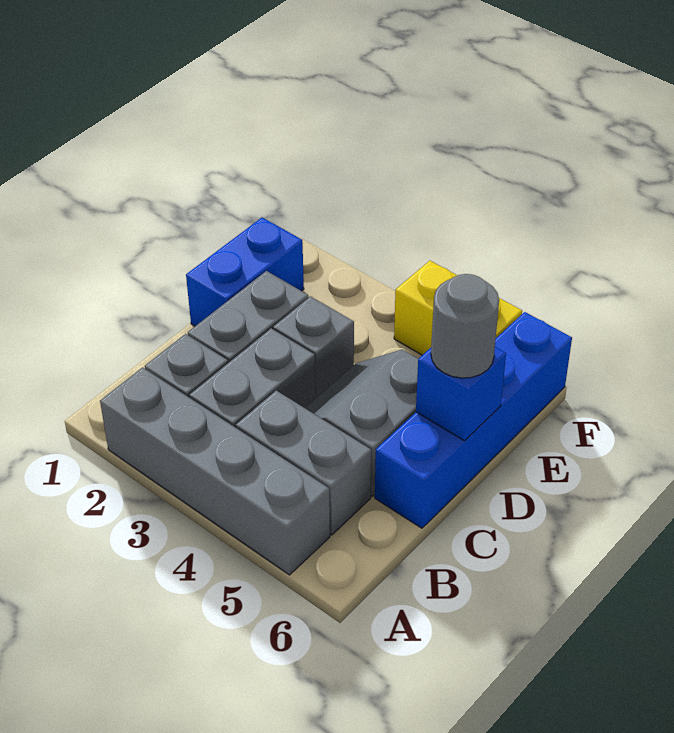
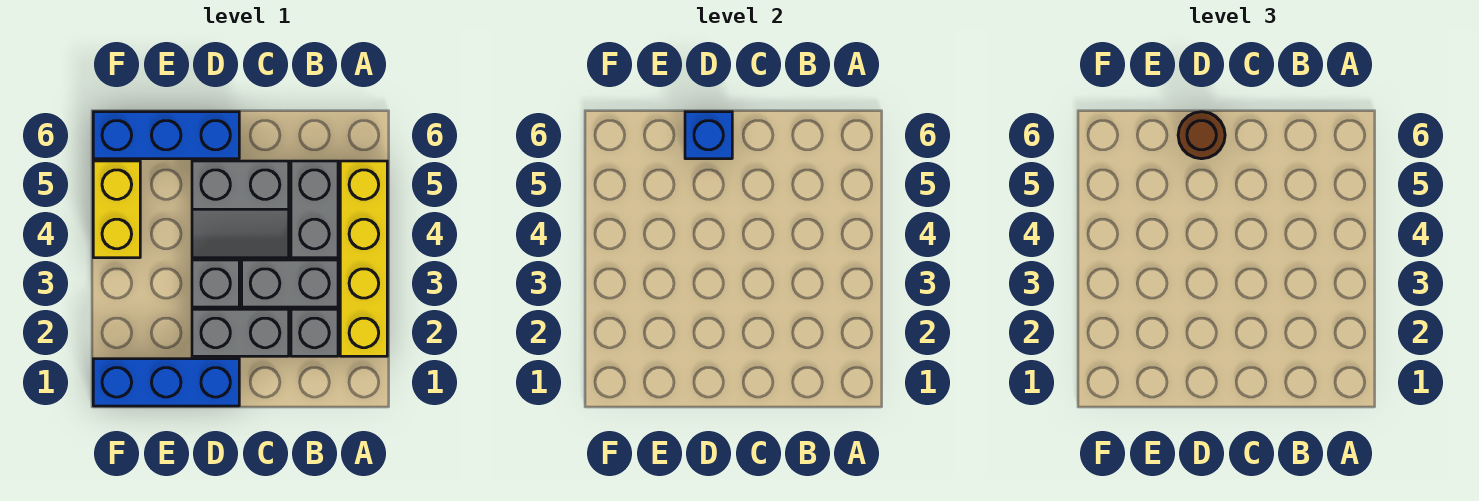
grey brick A2:A5 level 1 -> yellow brick A2:A5 level 1
blue brick C6:F6 level 1 -> blue brick D6:F6 level 1
blue brick D1:E1 level 1 -> blue brick D1:F1 level 1
grey round brick D6 level 3 -> brown round brick D6 level 3

